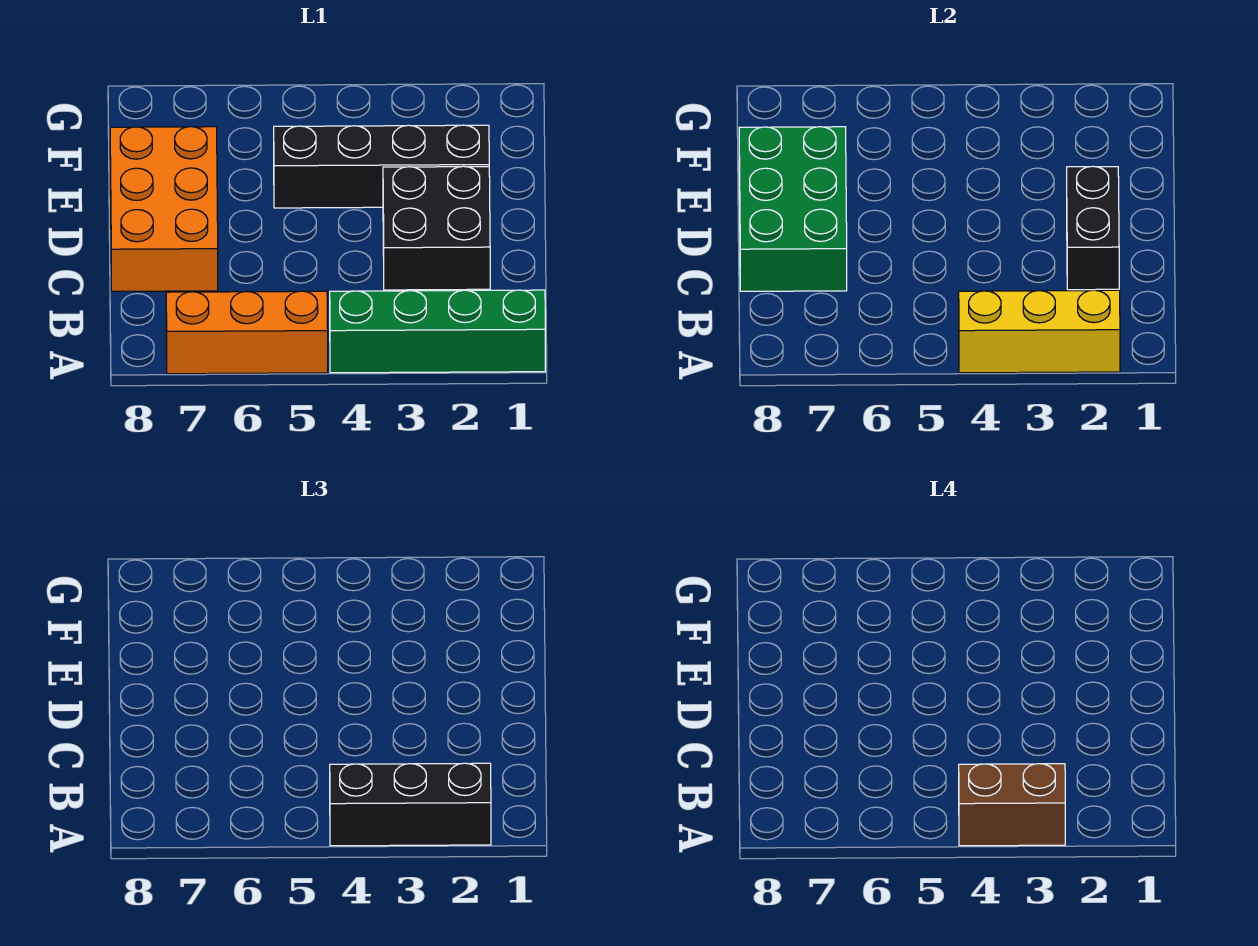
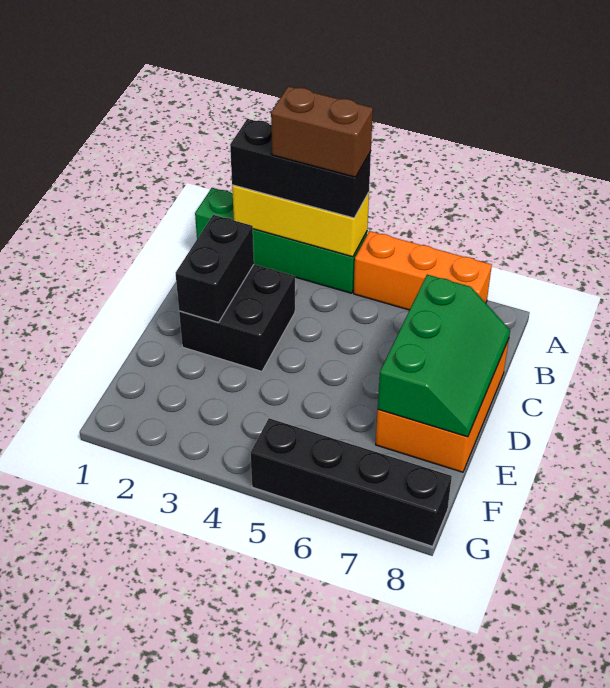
green brick C7:E8 level 2 -> green slope C7:E8 level 2 top 7
black brick E2:E5 level 1 -> black brick G5:G8 level 1

